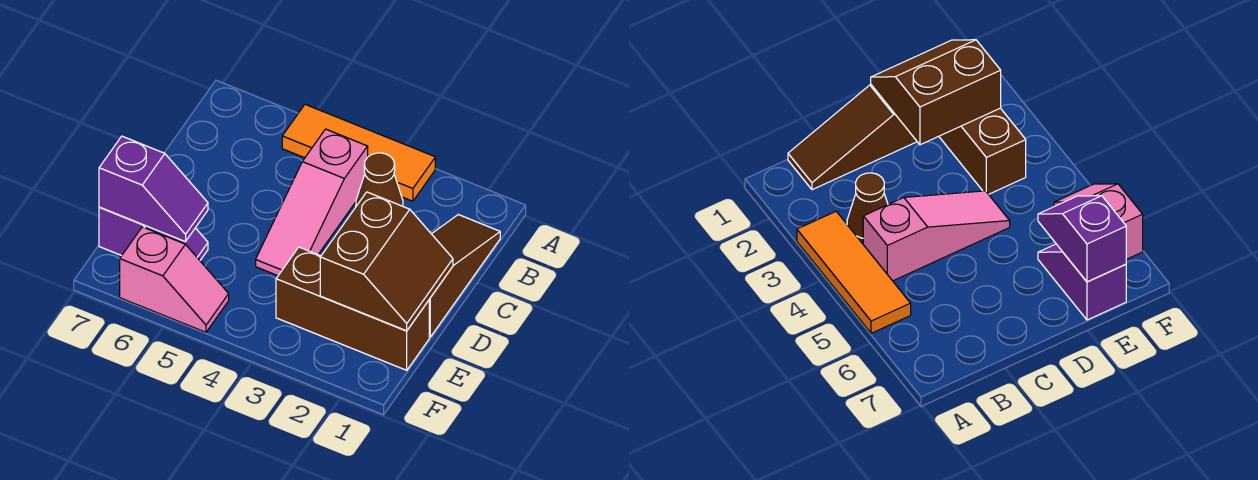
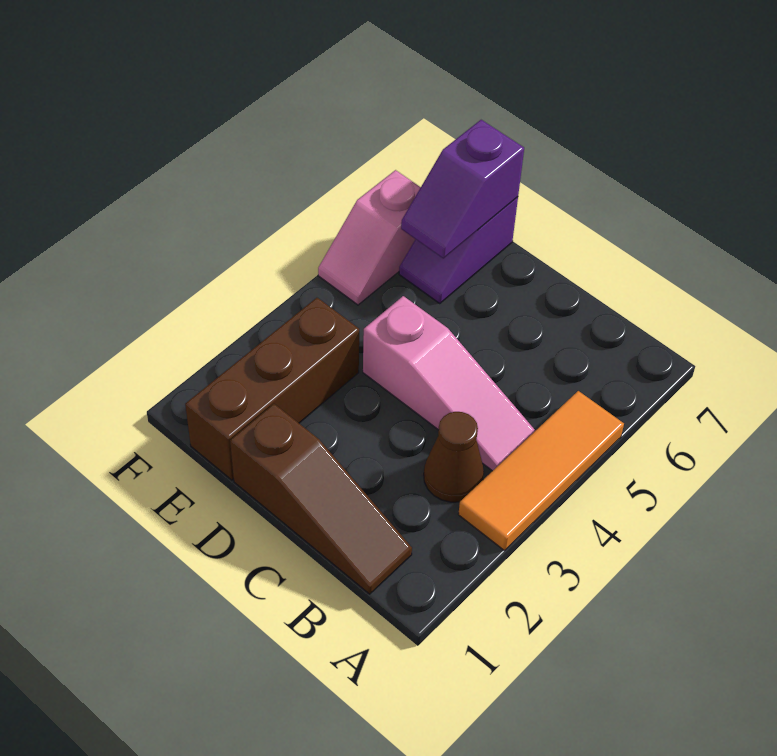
pink slope B4:D4 level 1 top B -> pink slope B4:D4 level 1 top D
brown slope D1:E2 level 2 top 2 -> none

